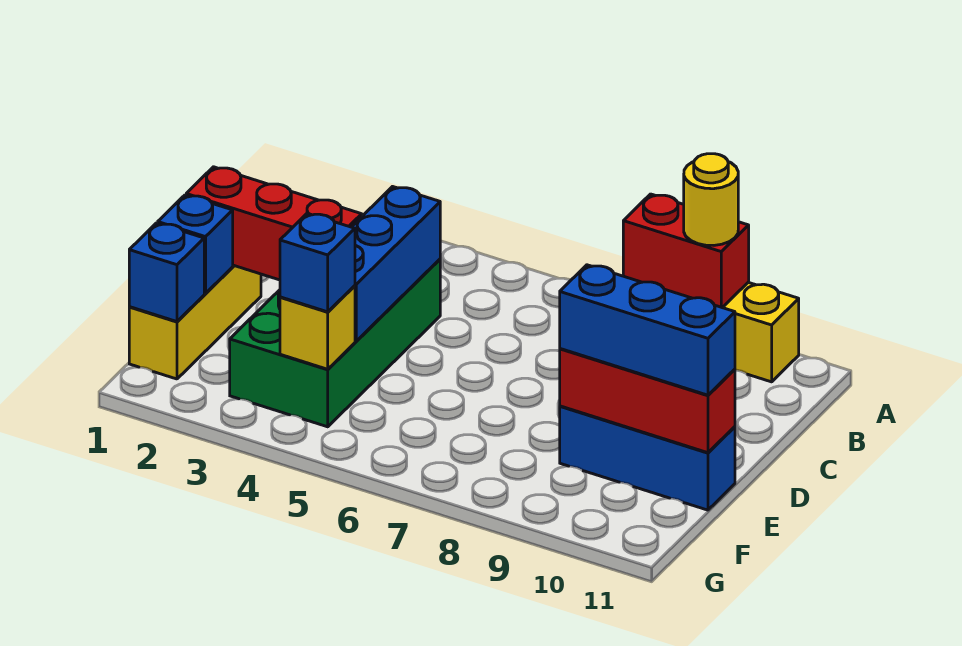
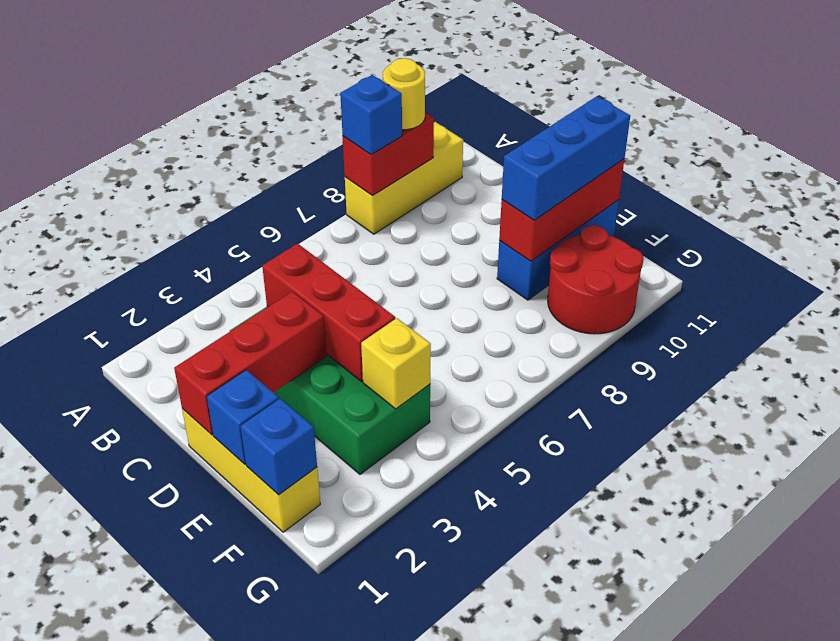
blue brick C4:E4 level 2 -> red brick C4:E4 level 2
blue brick F4 level 3 -> blue brick A8 level 3
none -> red round brick F9:G10 level 1

